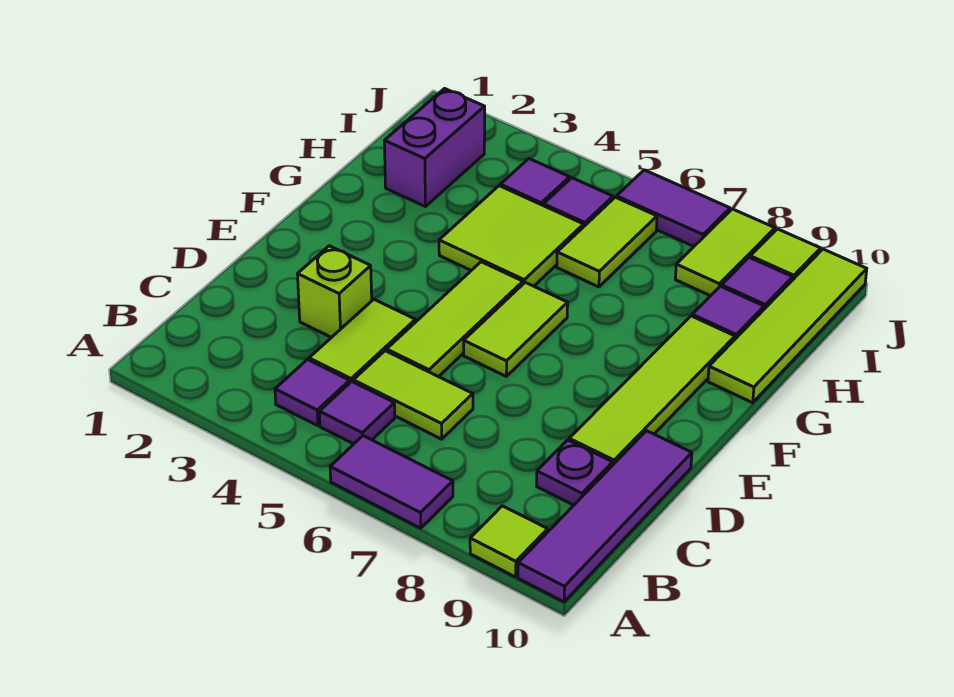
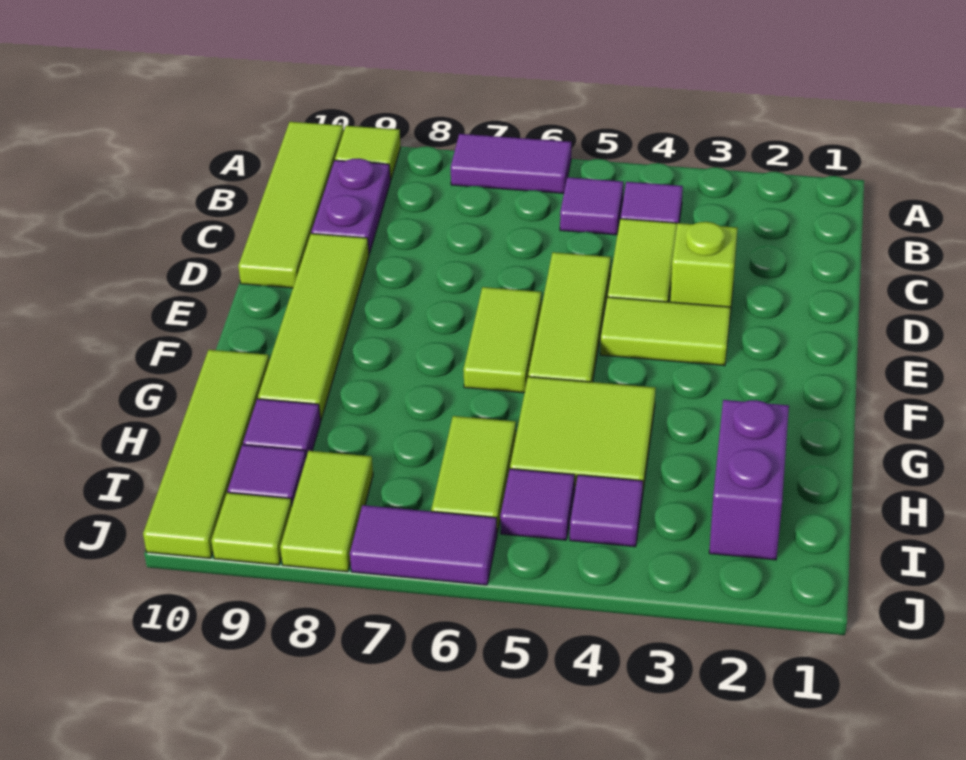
purple tile A10:D10 level 1 -> lime tile A10:D10 level 1
lime tile C5:C6 level 1 -> lime tile E3:E4 level 1
purple plate C9 level 1 -> purple plate B9:C9 level 1

